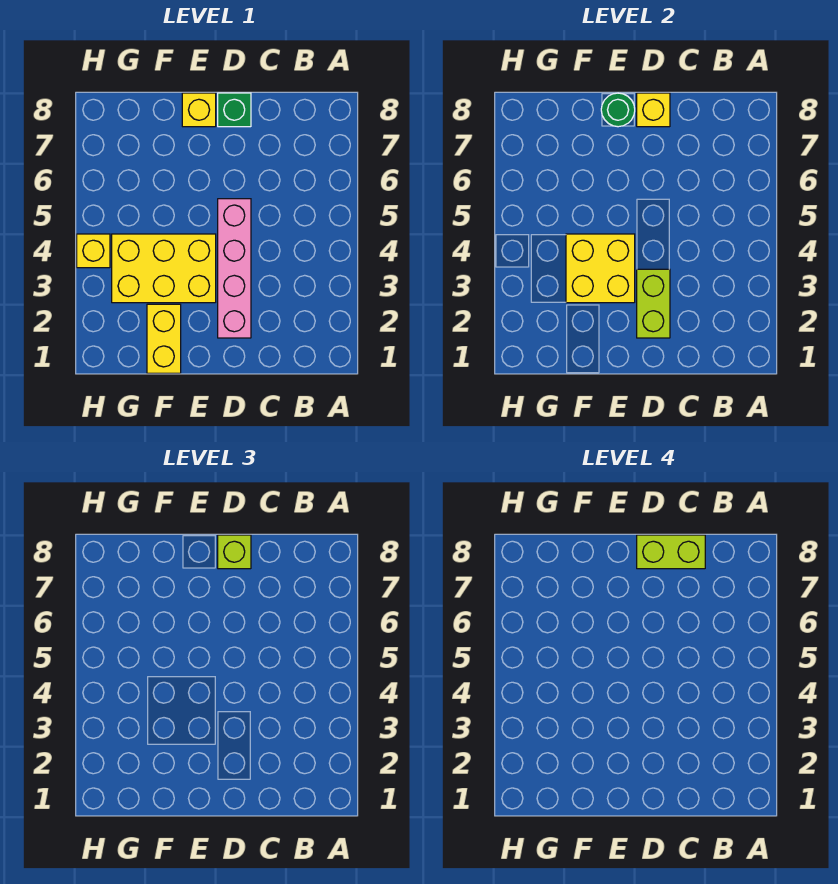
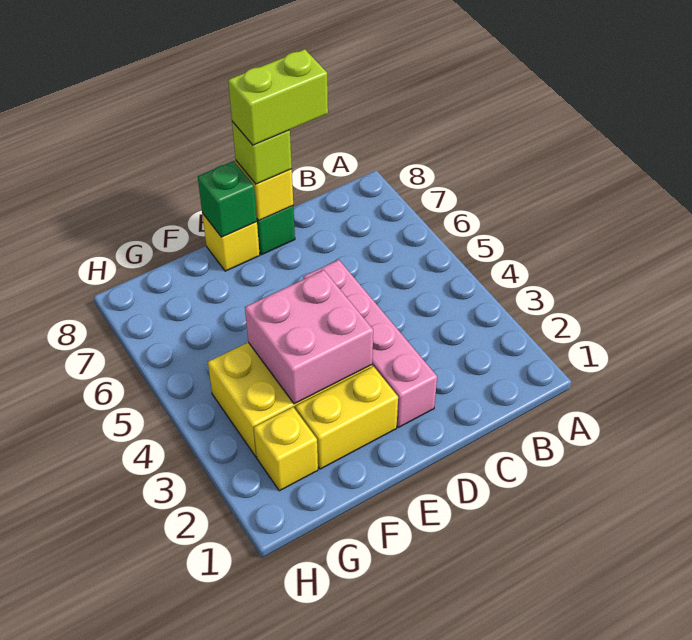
lime brick D2:D3 level 2 -> none
yellow brick E3:F4 level 2 -> pink brick E3:F4 level 2
green round brick E8 level 2 -> green brick E8 level 2
yellow brick F1:F2 level 1 -> yellow brick E2:F2 level 1
yellow brick H4 level 1 -> yellow brick G2 level 1

